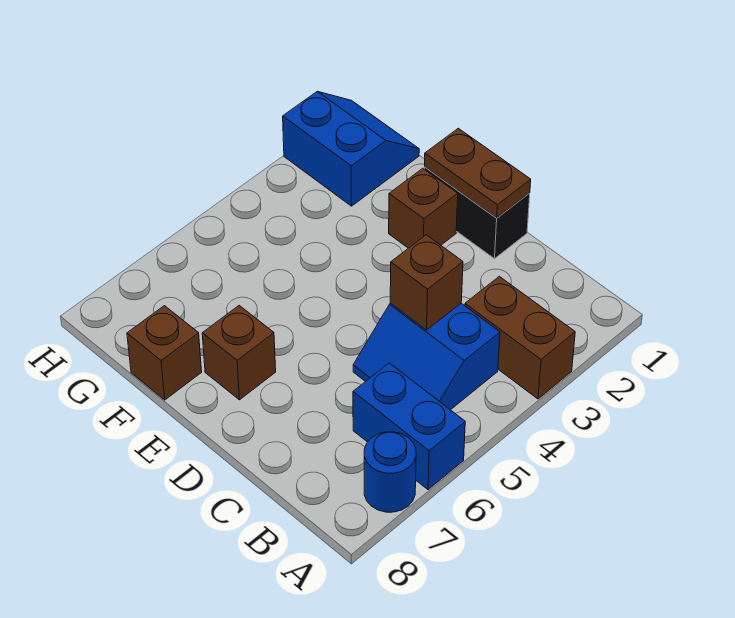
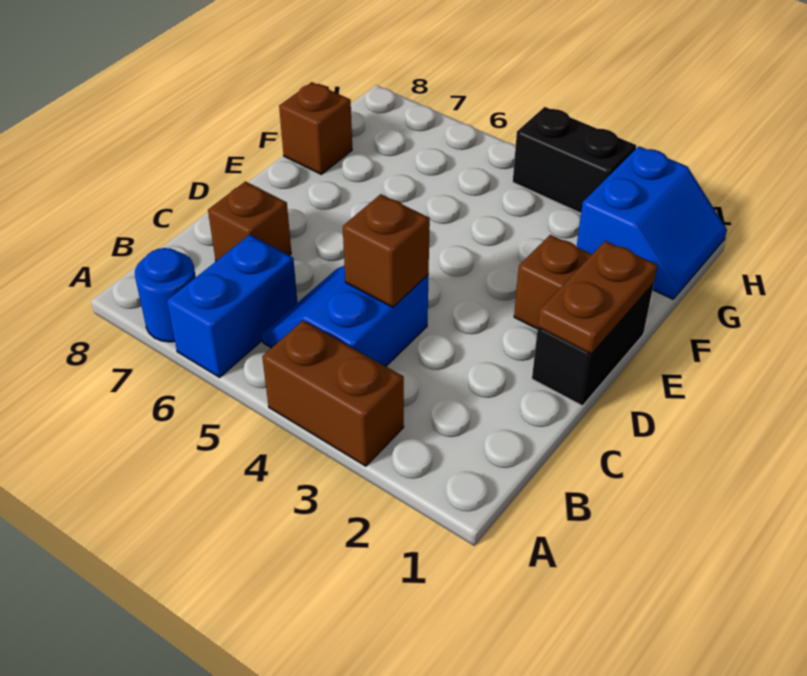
brown brick A3:B3 level 1 -> brown brick A3:A4 level 1
brown brick E7 level 1 -> brown brick C7 level 1
none -> black brick H3:H4 level 1

